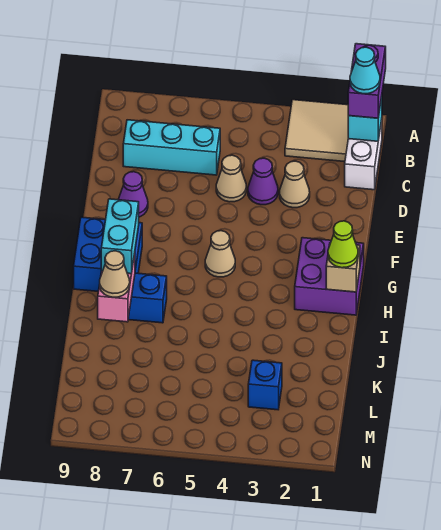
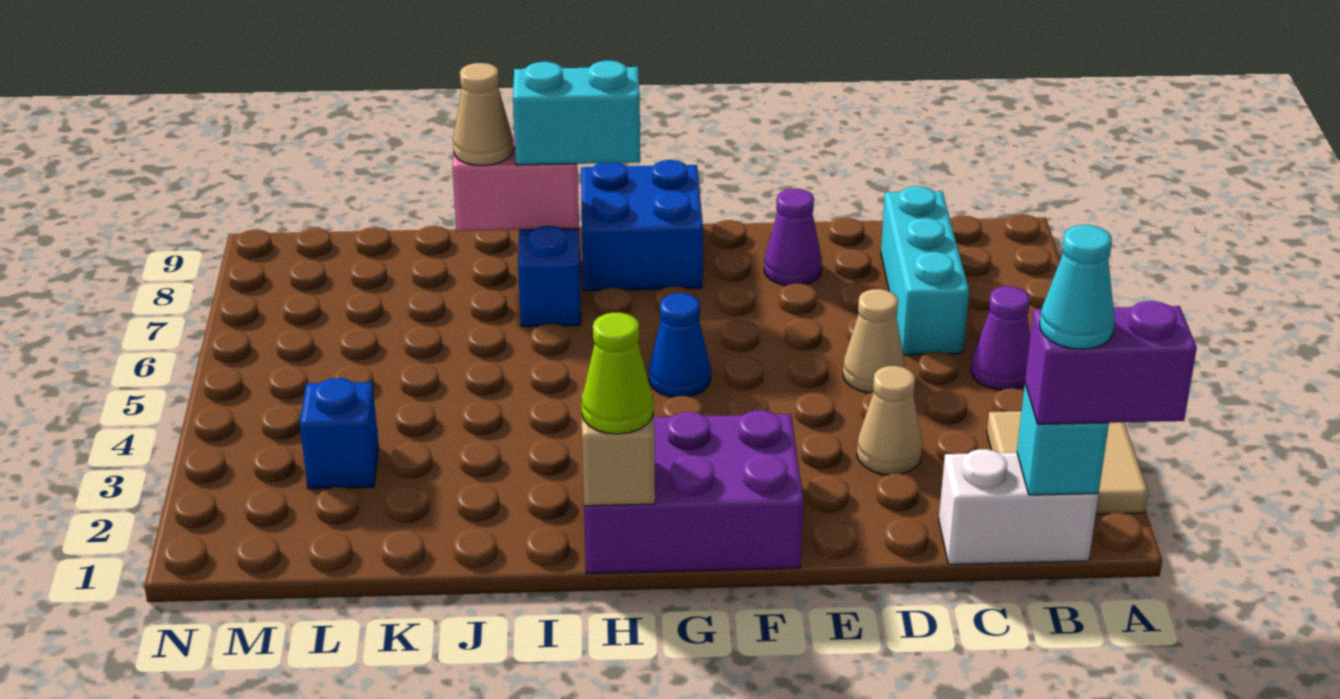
purple cone D4 level 1 -> purple cone B5 level 1
purple brick G1:H2 level 1 -> purple brick F1:H2 level 1
tan cone G5 level 1 -> blue cone G5 level 1

